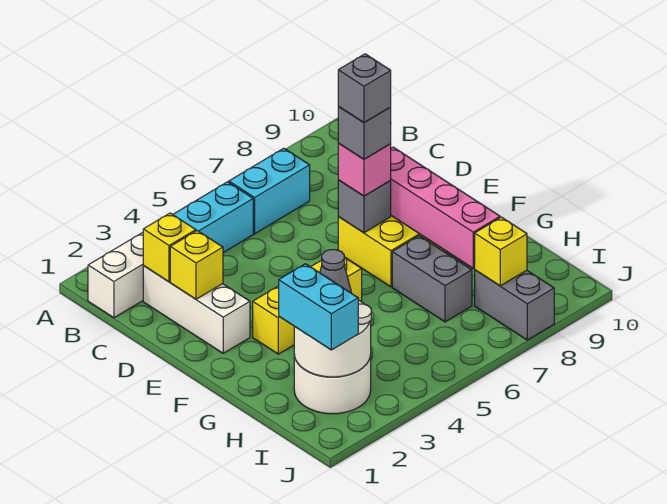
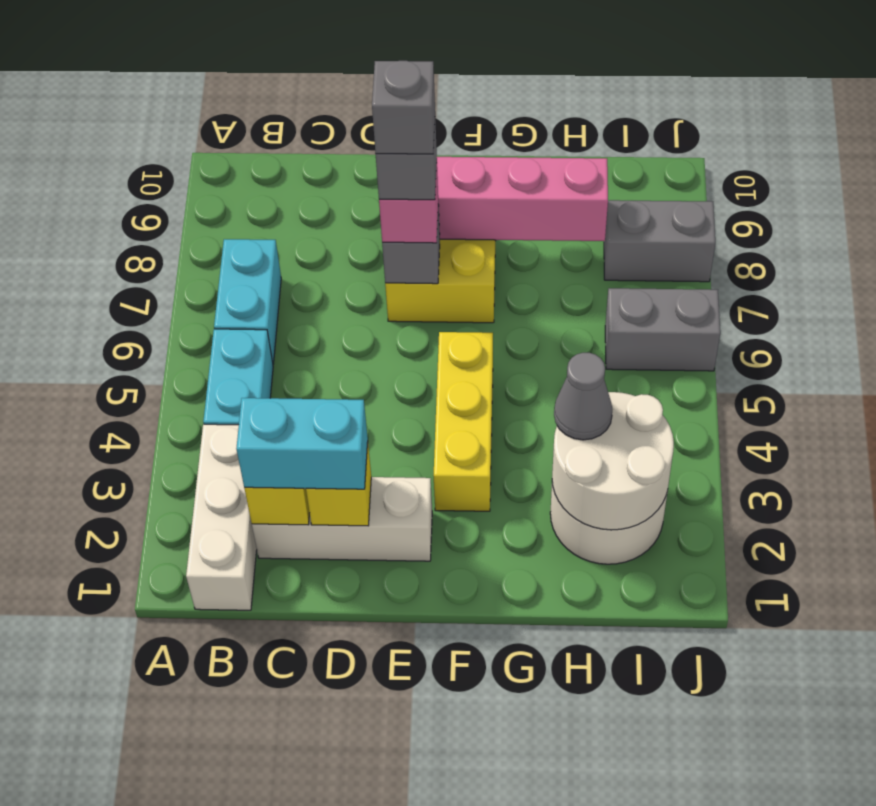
grey brick G7:H7 level 1 -> grey brick I6:J6 level 1
cyan brick H2:I2 level 3 -> cyan brick C2:D2 level 3
yellow brick I8 level 2 -> none

